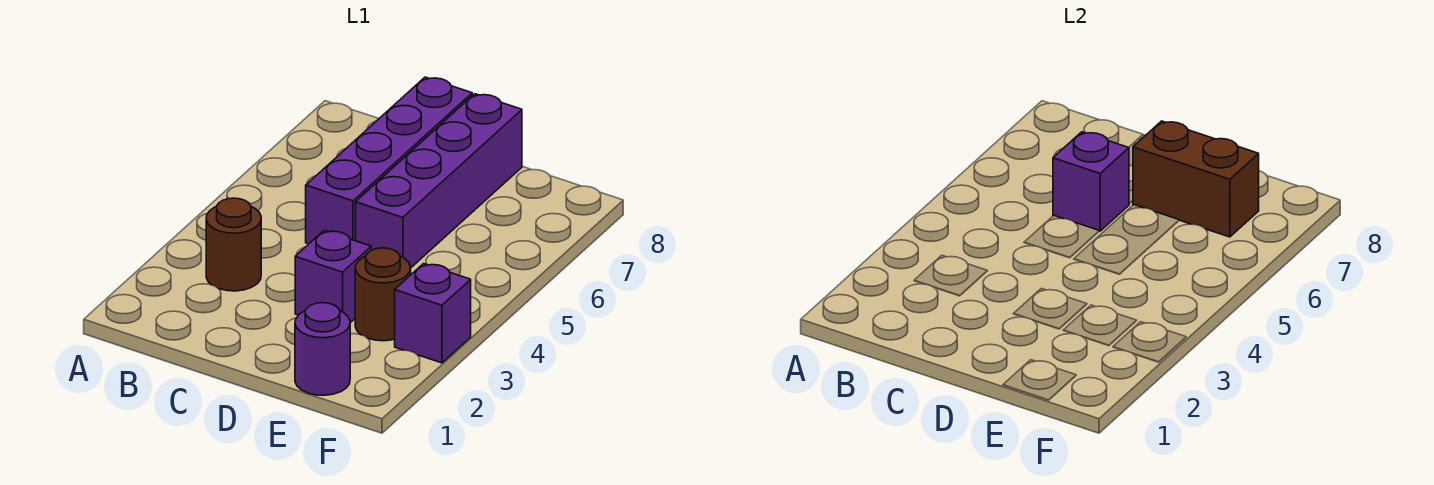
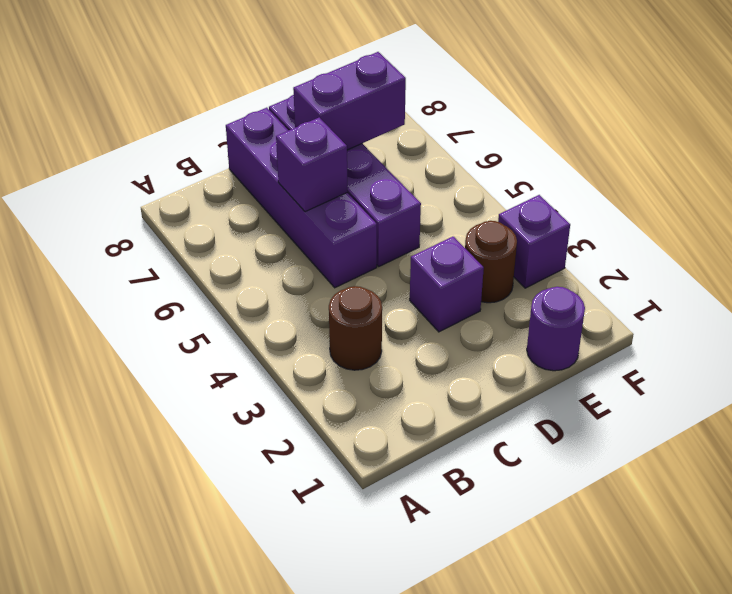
brown brick D7:E7 level 2 -> purple brick D7:E7 level 2

